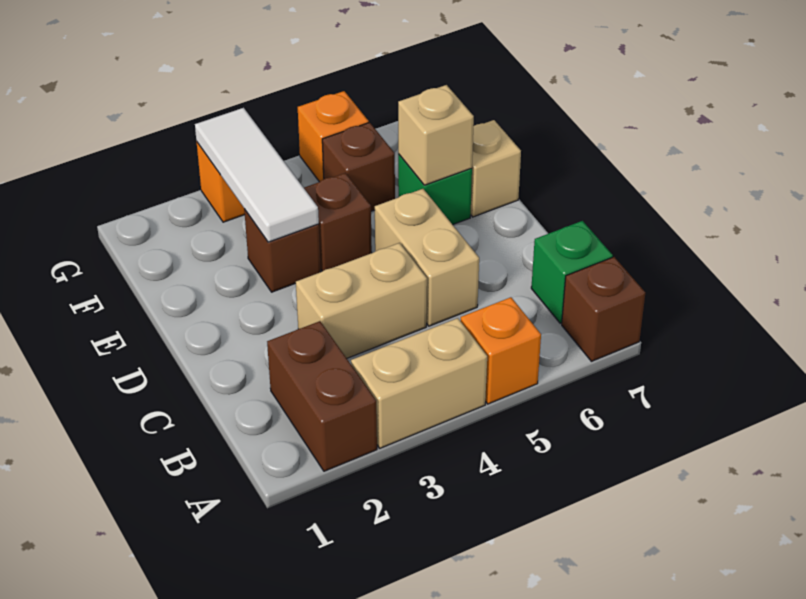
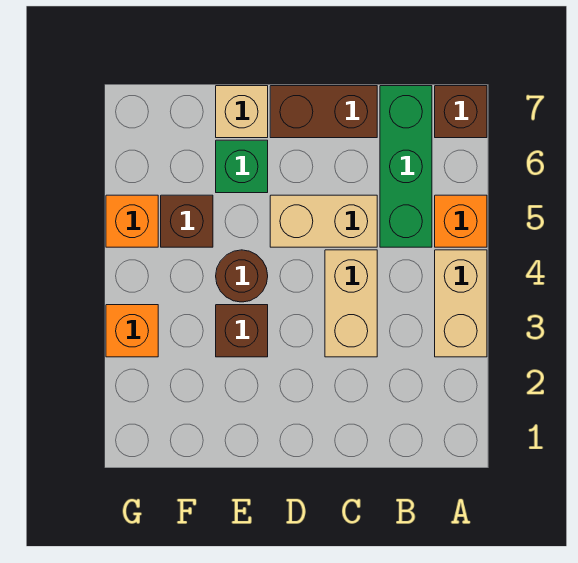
brown brick A2:B2 level 1 -> brown brick C7:D7 level 1
green brick B7 level 1 -> green brick B5:B7 level 1
white tile E3:G3 level 2 -> none
brown brick E4 level 1 -> brown round brick E4 level 1
tan brick E6 level 2 -> none

